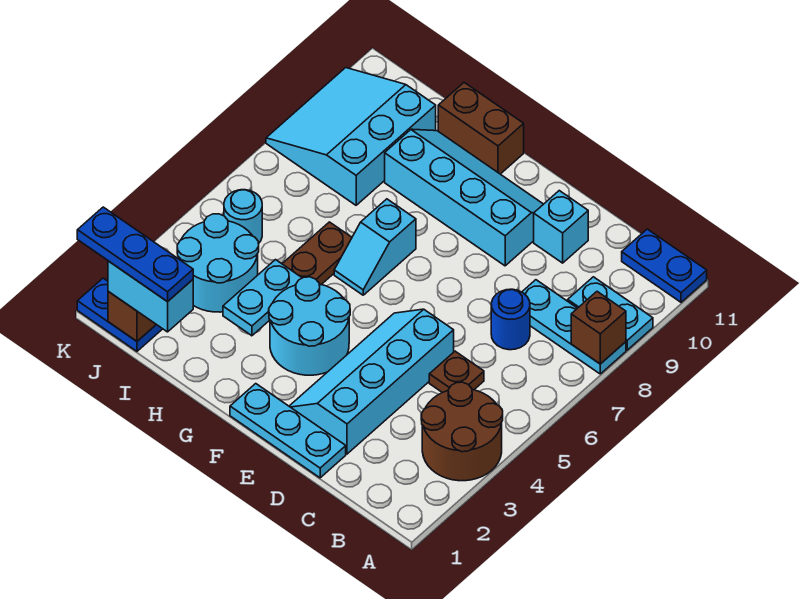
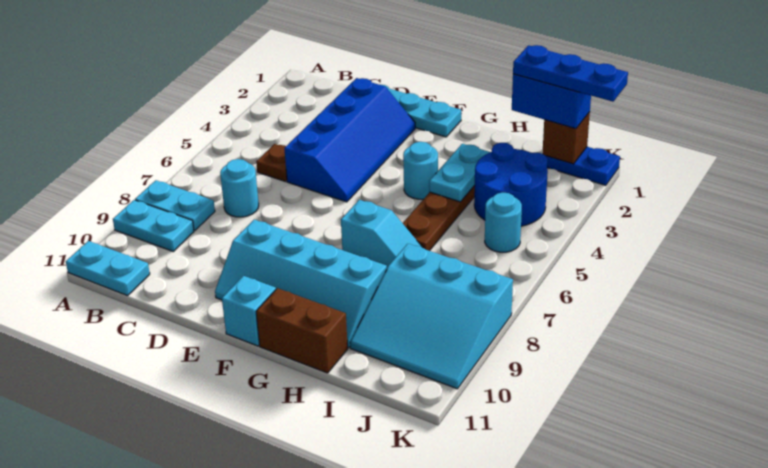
brown round brick A3:B4 level 1 -> none
cyan plate A8:C8 level 1 -> cyan plate A8:B8 level 1
brown brick A8 level 2 -> none
blue plate A11:B11 level 1 -> cyan plate A11:B11 level 1
blue round brick C7 level 1 -> cyan round brick C7 level 1
cyan slope D2:E5 level 1 top D -> blue slope D2:E5 level 1 top D
cyan brick D10 level 1 -> cyan brick F11 level 1
cyan round brick F3:G4 level 1 -> cyan round brick G4 level 1
cyan slope G6:G7 level 1 top 7 -> cyan slope G7:H7 level 1 top G
cyan brick I1:J1 level 3 -> blue brick I1:J1 level 3
cyan round brick I3:J4 level 1 -> blue round brick I3:J4 level 1
cyan slope I8:K10 level 1 top I -> cyan slope I8:K10 level 1 top 8

